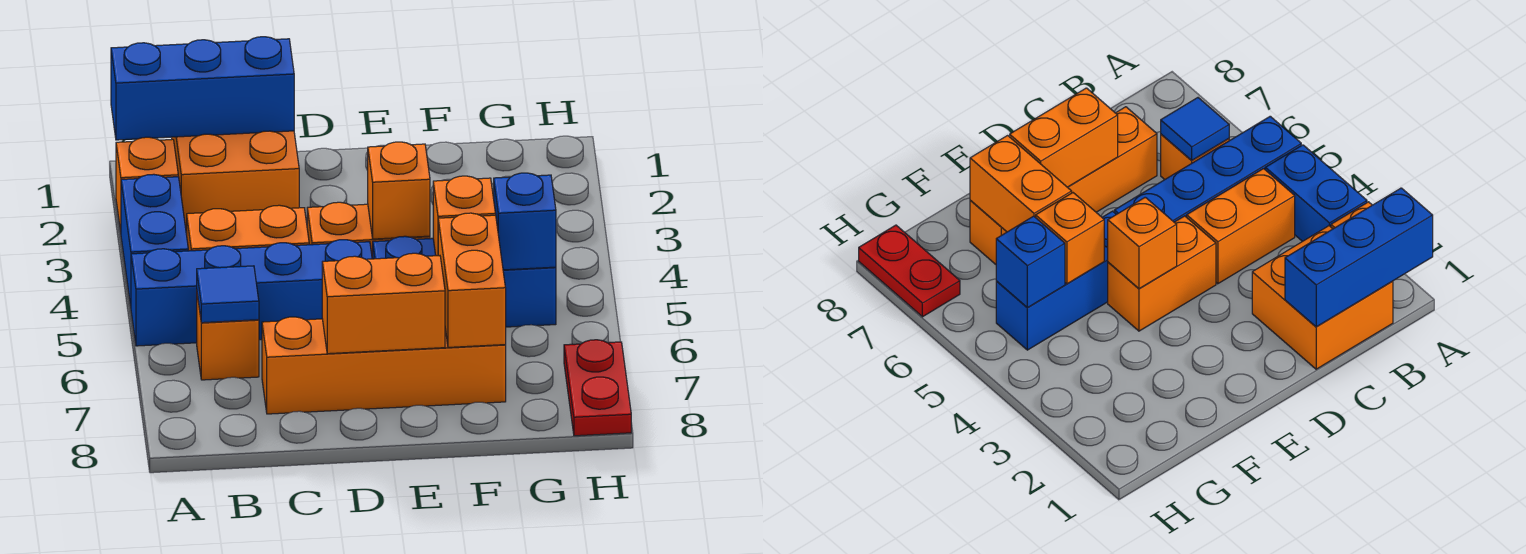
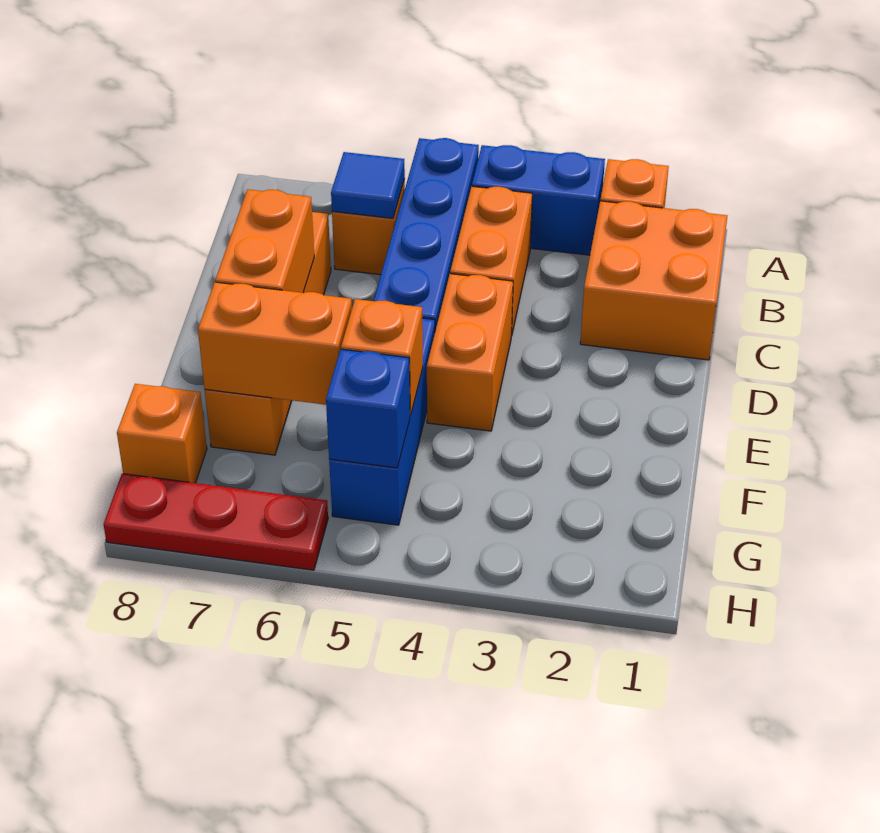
blue brick A1:C1 level 2 -> none
orange brick E4 level 2 -> orange brick G8 level 1
red plate H7:H8 level 1 -> red plate H6:H8 level 1

